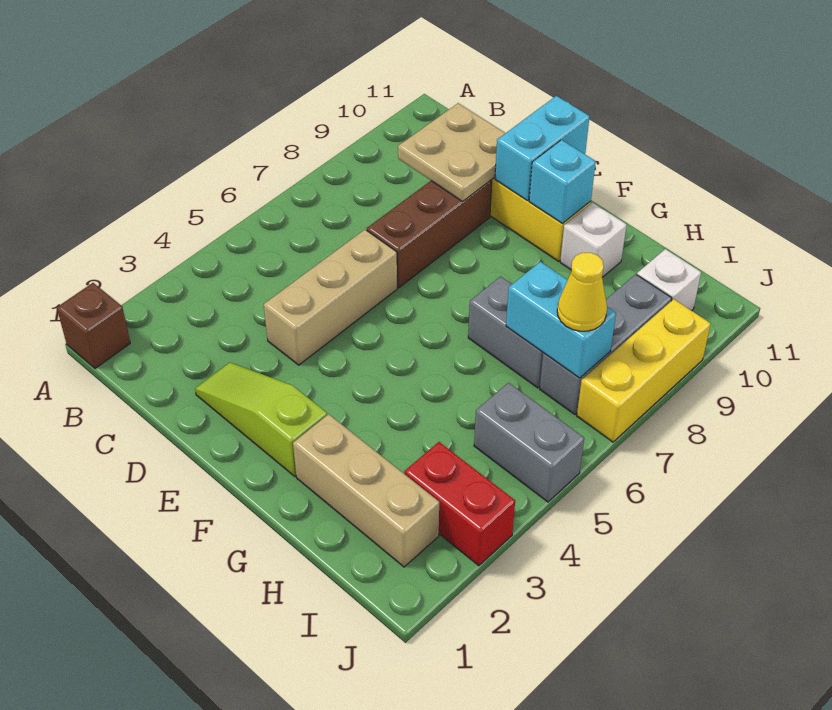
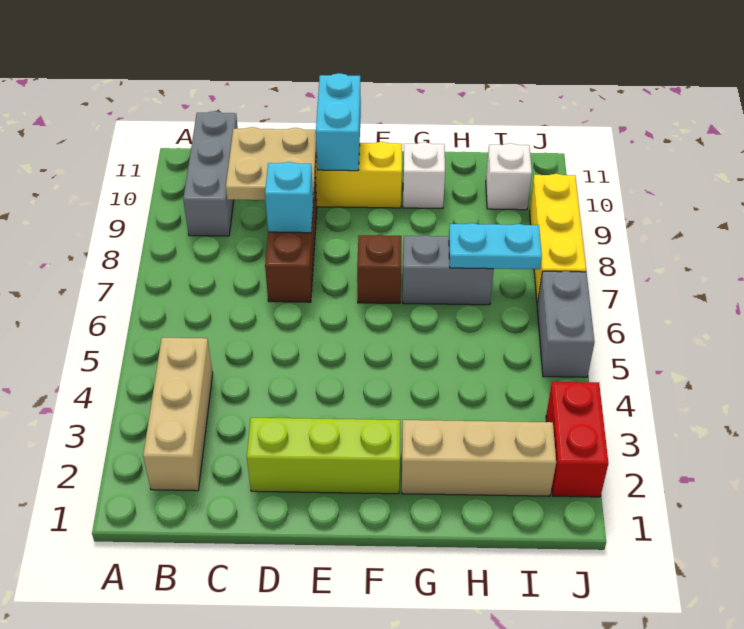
brown brick A1 level 1 -> brown brick F7 level 1
lime slope D2:F2 level 1 top F -> lime brick D2:F2 level 1
tan brick D4:D6 level 1 -> tan brick B2:B4 level 1
cyan brick F10 level 2 -> cyan brick D8 level 2
cyan brick H7:I7 level 2 -> cyan plate H7:I7 level 2
red brick I3:J3 level 1 -> red brick J2:J3 level 1
grey brick I5:J5 level 1 -> grey brick J5:J6 level 1
grey brick I7:I9 level 1 -> grey brick B9:B11 level 1
yellow cone I7 level 3 -> none

